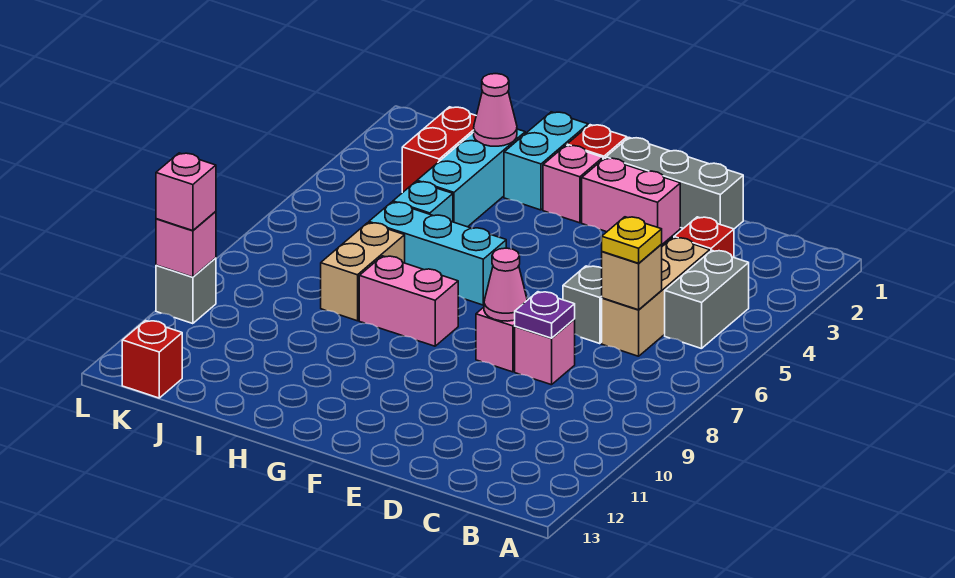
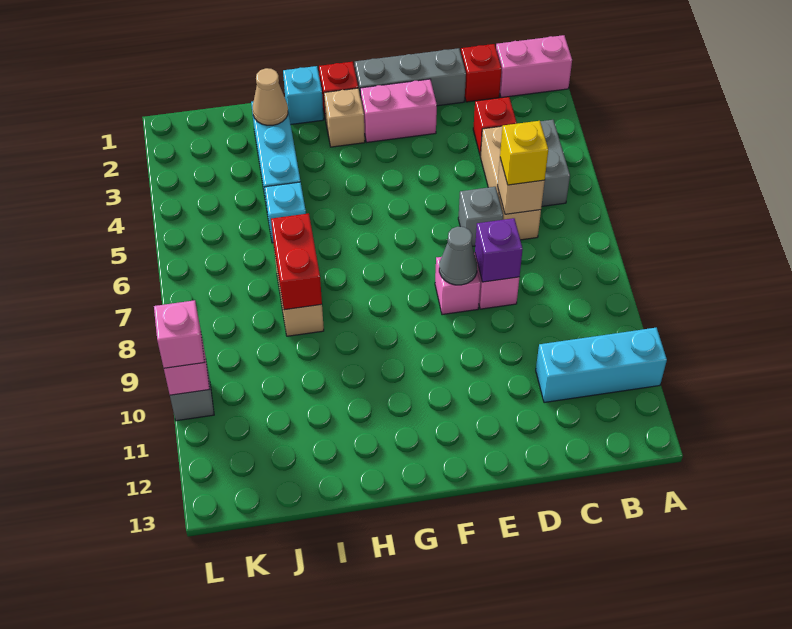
yellow plate C6 level 3 -> yellow brick C6 level 3
purple plate D8 level 2 -> purple brick D8 level 2
pink cone E8 level 2 -> grey cone E8 level 2
pink brick G2 level 1 -> tan brick G2 level 1
cyan brick G6:I6 level 1 -> cyan brick A11:C11 level 1
pink brick G8:H8 level 1 -> pink brick A1:B1 level 1
cyan brick H1:H2 level 1 -> cyan brick H1 level 1
pink cone I2 level 2 -> tan cone I2 level 2
red brick J2:J3 level 1 -> red brick I7:I8 level 2
red brick K13 level 1 -> red brick C1 level 1

